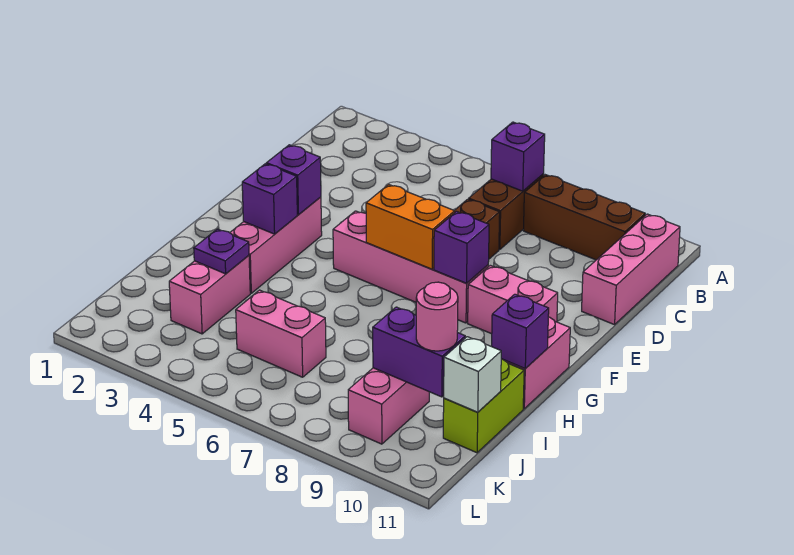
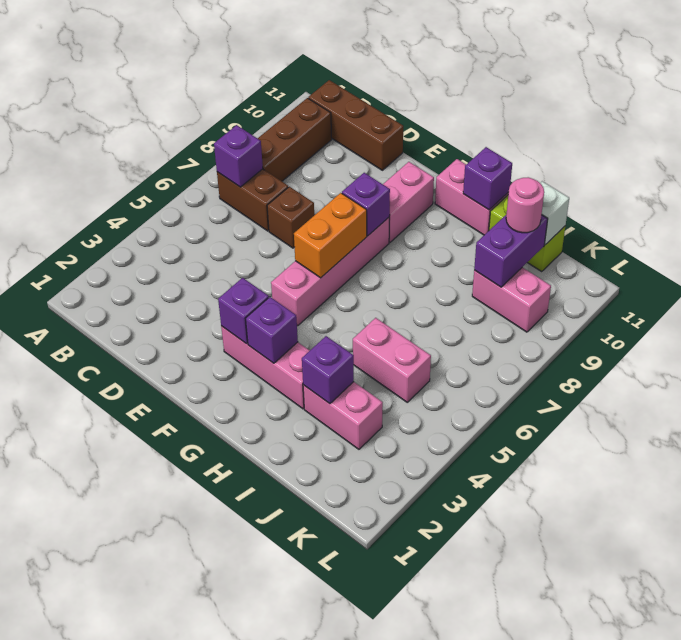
pink brick B11:D11 level 1 -> brown brick B11:D11 level 1
purple plate I3 level 2 -> purple brick I3 level 2
pink brick J5:J6 level 1 -> pink brick I5:J5 level 1

